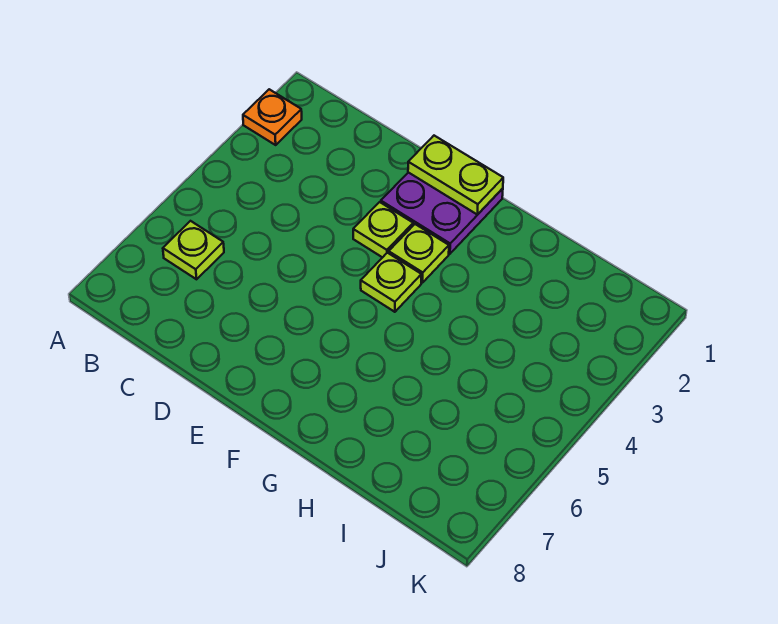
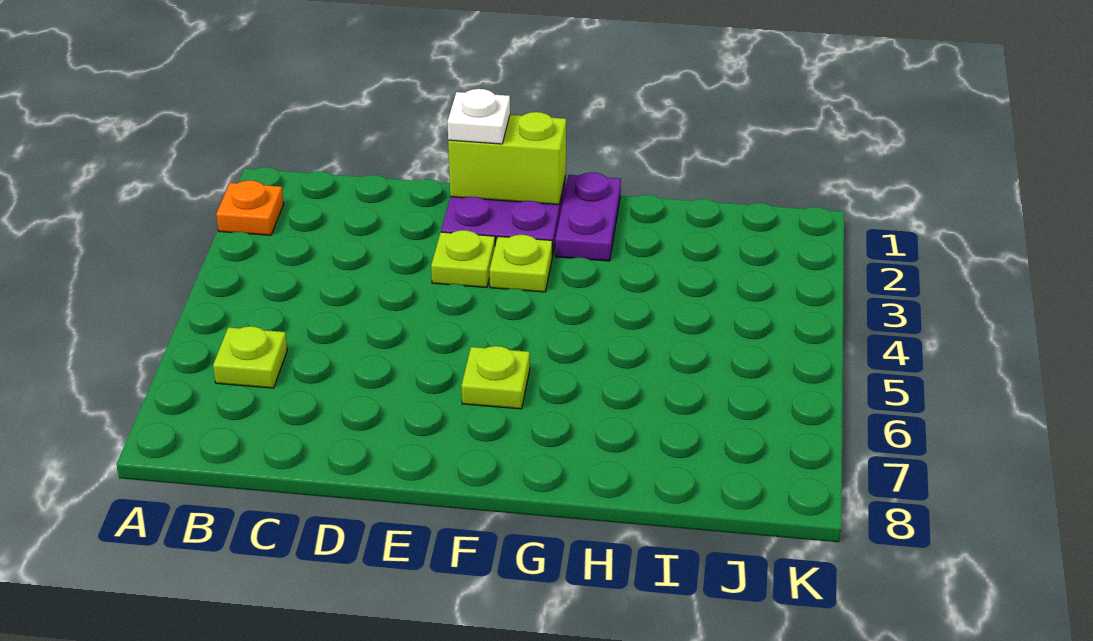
lime plate E1:F1 level 2 -> lime brick E1:F1 level 2
none -> white plate E1 level 3
lime plate F4 level 1 -> lime plate F6 level 1
none -> purple plate G1:G2 level 1

